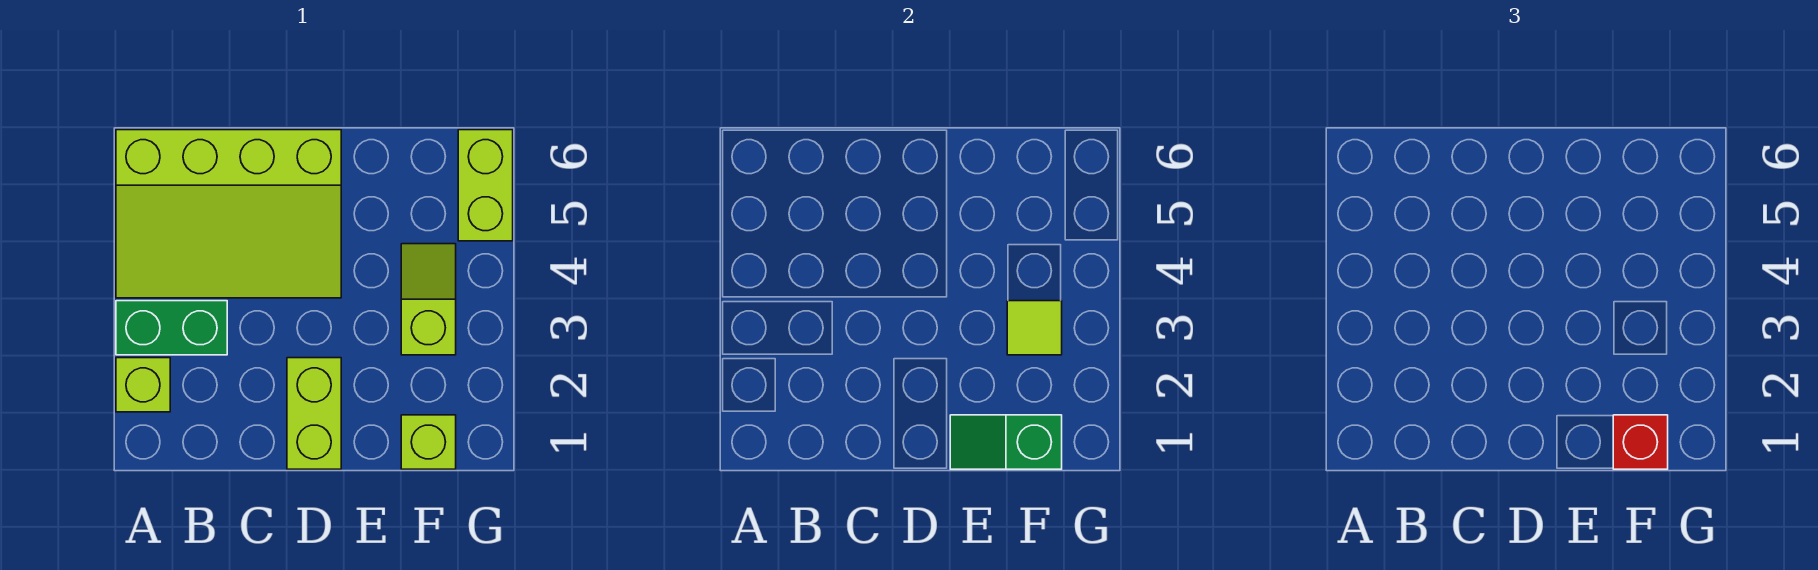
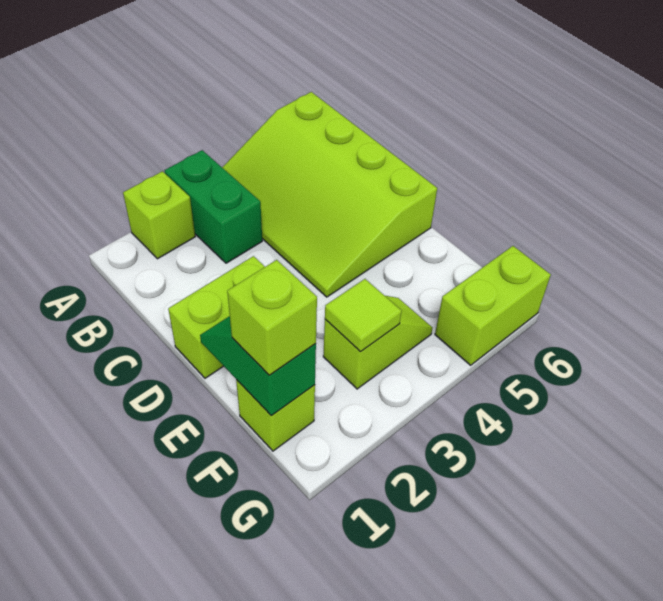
red brick F1 level 3 -> lime brick F1 level 3

